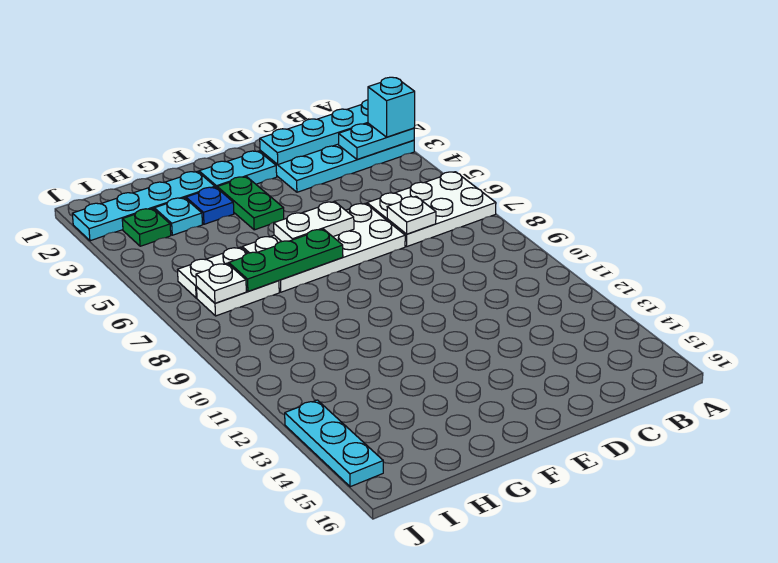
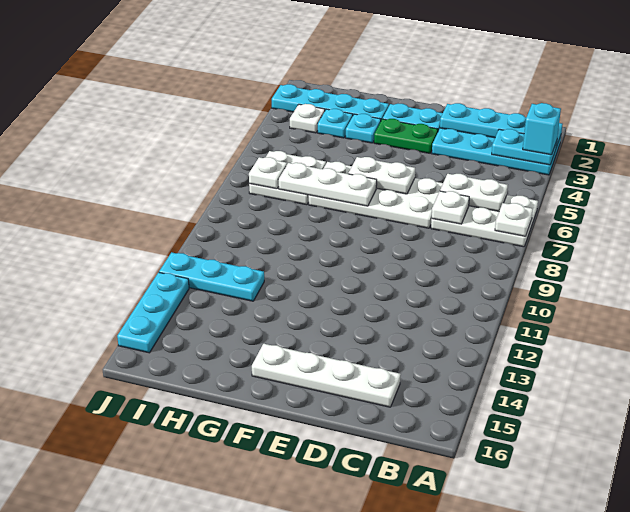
none -> white plate A7 level 2
none -> white plate B6:C6 level 2
none -> white plate C15:F15 level 1
green plate F3:F4 level 1 -> green plate E3:F3 level 1
green plate F7:H7 level 2 -> white plate F7:H7 level 2
blue plate G3 level 1 -> cyan plate G3 level 1
none -> cyan plate H12:J12 level 1
green plate I3 level 1 -> white plate I3 level 1

